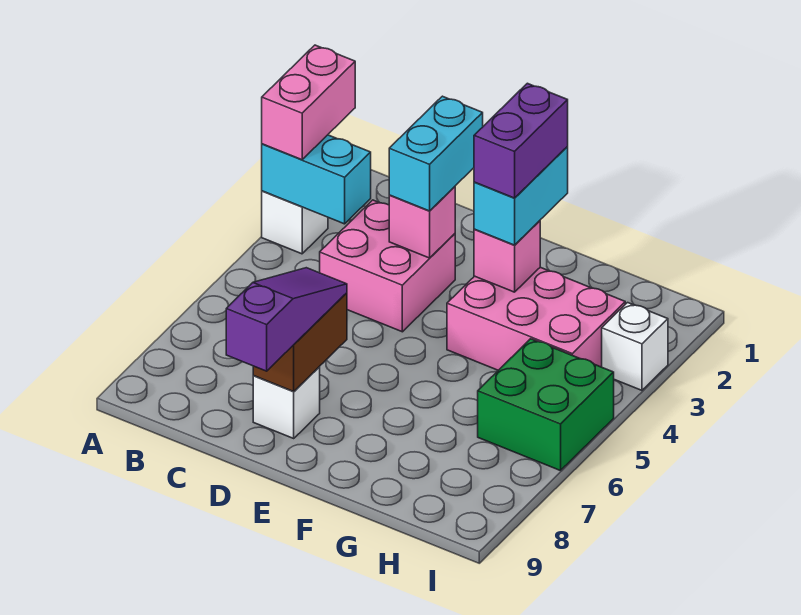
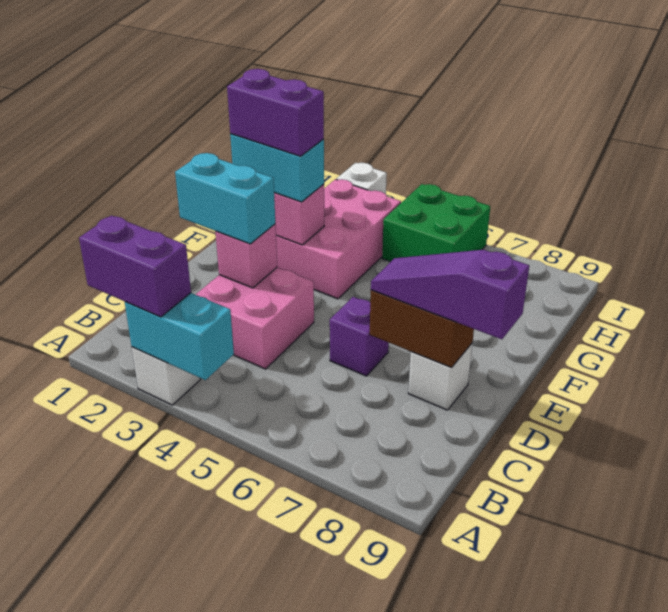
pink brick A2:A3 level 3 -> purple brick A2:A3 level 3
cyan brick A3:B3 level 2 -> cyan brick A3:A4 level 2
none -> purple brick D6 level 1

